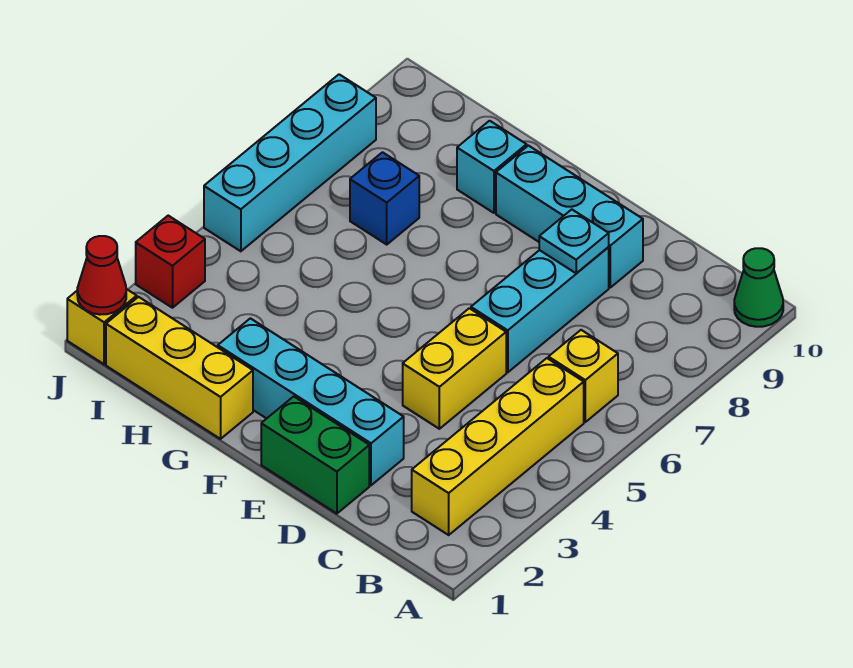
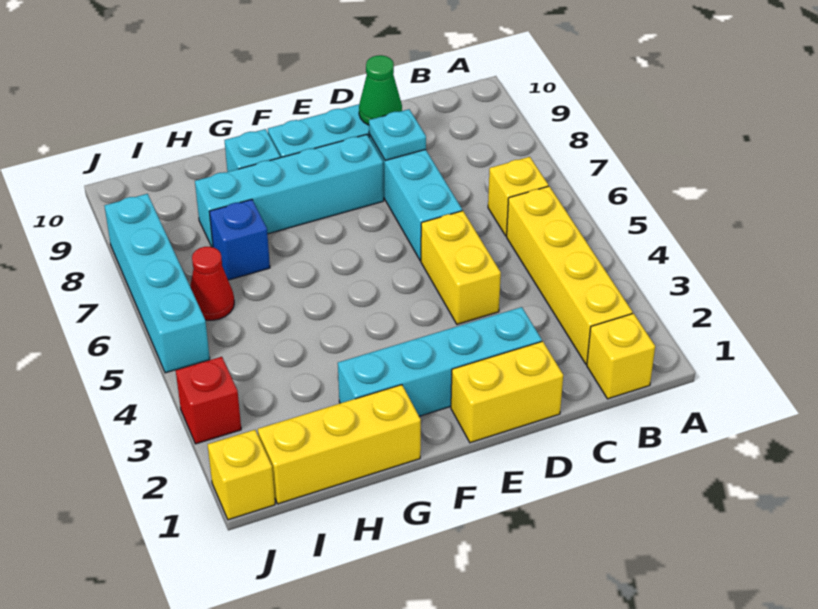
green cone A10 level 1 -> green cone D9 level 2
none -> yellow brick B1 level 1
green brick D1:E1 level 1 -> yellow brick D1:E1 level 1
none -> cyan brick E8:H8 level 1
red cone J1 level 2 -> red cone I6 level 1

